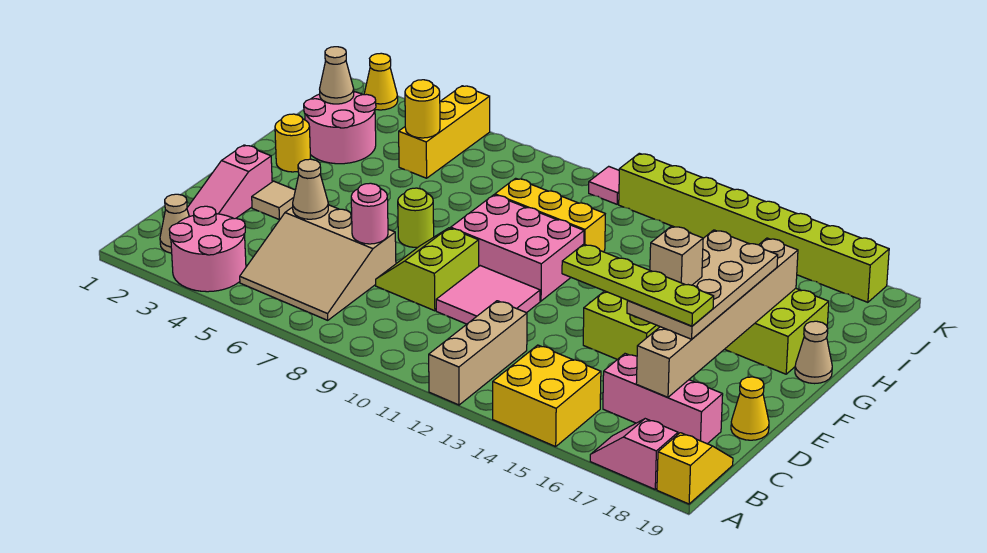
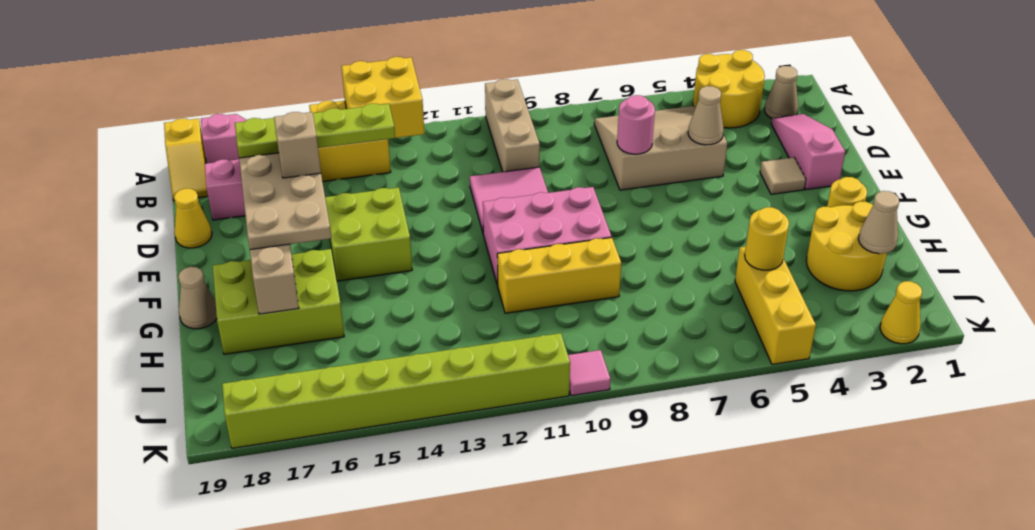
pink round brick A3:B4 level 1 -> yellow round brick A3:B4 level 1
tan brick A12:C12 level 1 -> tan brick A10:C10 level 1
none -> yellow brick A13:B14 level 2
lime slope D8:E9 level 1 top 9 -> none
lime round brick F7 level 1 -> none
pink round brick H2:I3 level 1 -> yellow round brick H2:I3 level 1

